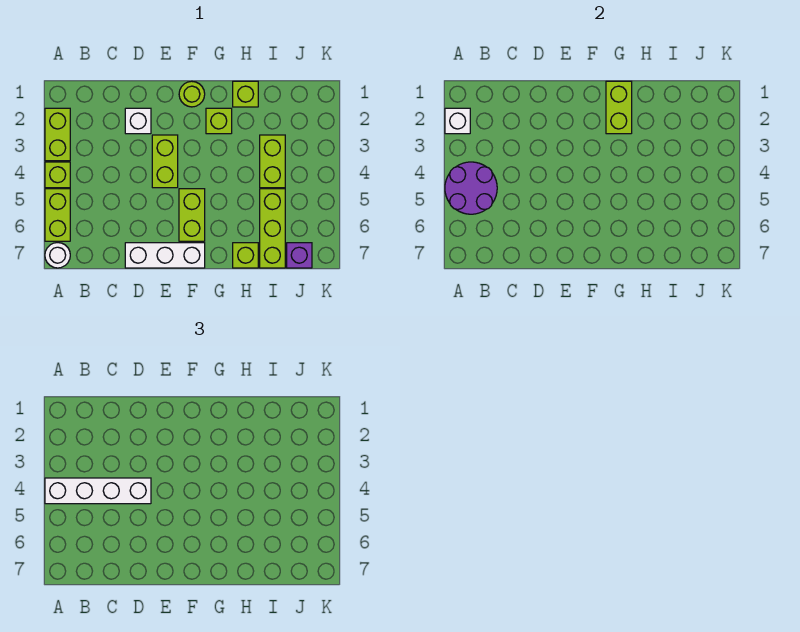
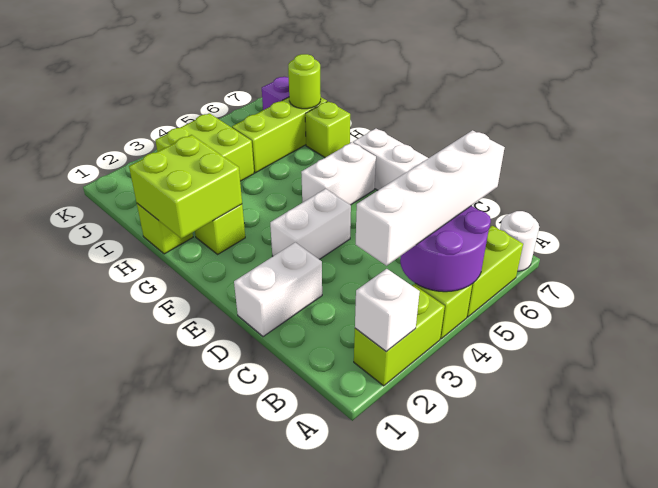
white brick A4:D4 level 3 -> white brick B3:B6 level 3
white brick D2 level 1 -> white brick D1:D2 level 1
lime brick E3:E4 level 1 -> white brick E3:E4 level 1
lime round brick F1 level 1 -> lime round brick I7 level 2
lime brick F5:F6 level 1 -> white brick F5:F6 level 1
lime brick G1:G2 level 2 -> lime brick G1:H2 level 2
lime brick I3:I4 level 1 -> lime brick I3:J4 level 1

